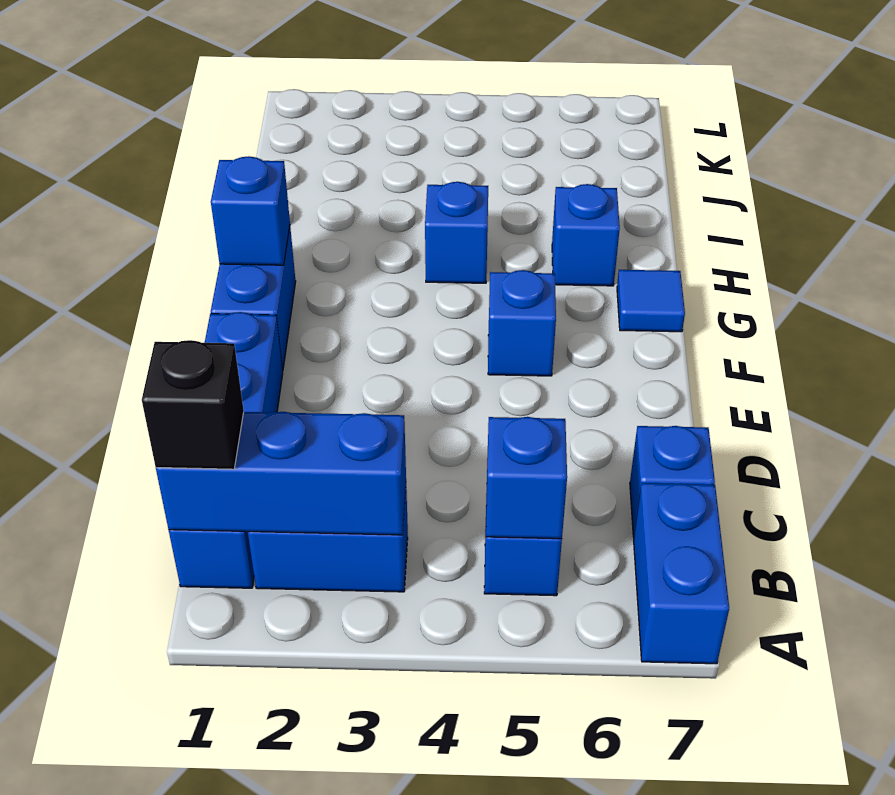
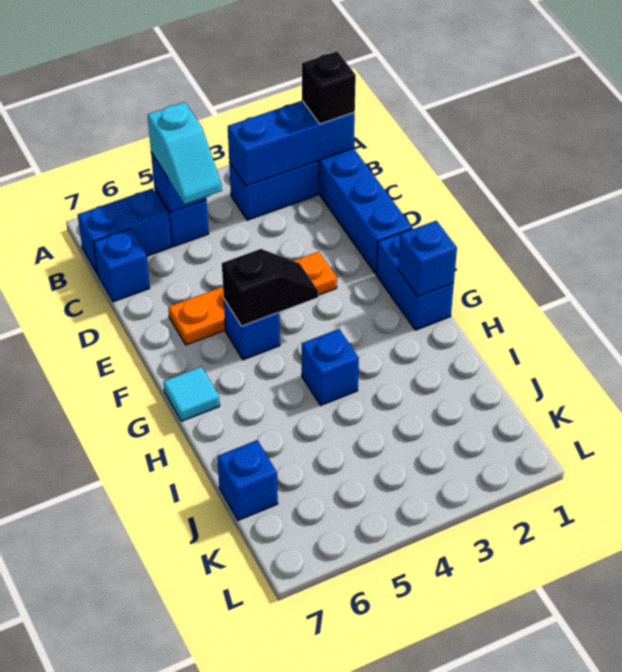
blue brick A7:B7 level 1 -> blue brick B6:B7 level 1
none -> cyan slope B5:C5 level 3 top B
none -> orange plate E3:E6 level 1
none -> black slope F4:F5 level 2 top 5
blue tile G7 level 1 -> cyan tile G7 level 1
blue brick H6 level 1 -> blue brick J7 level 1

